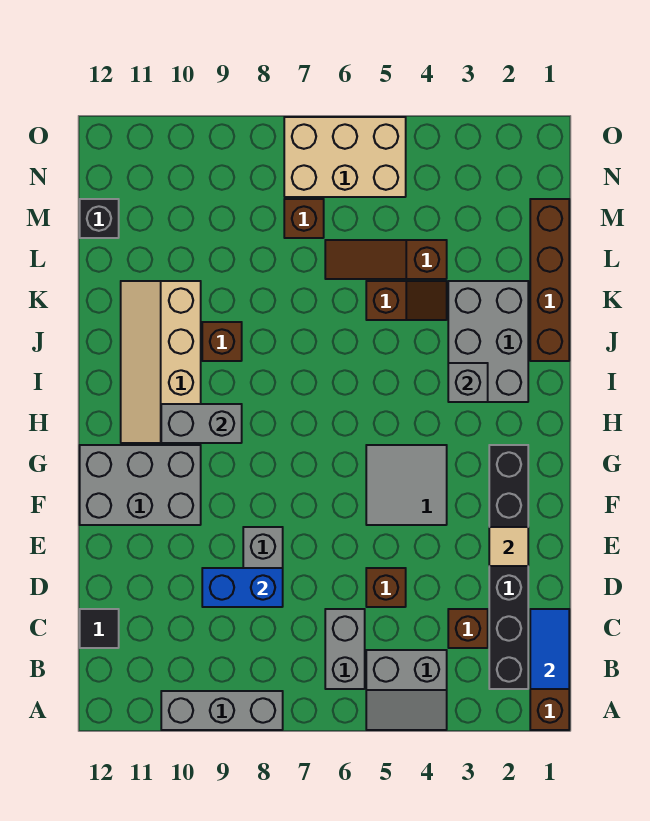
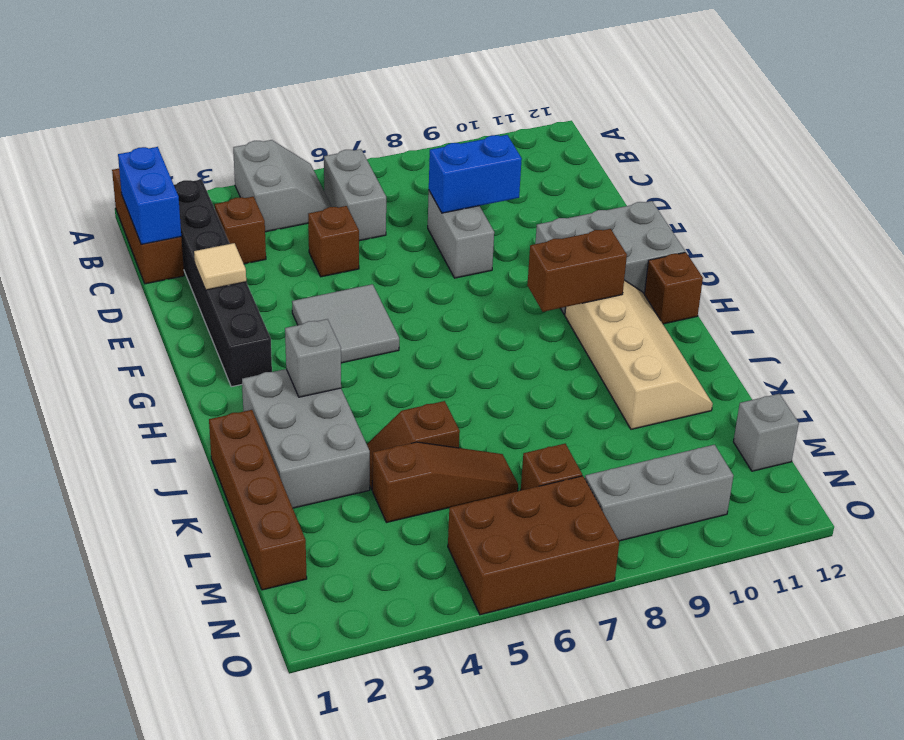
grey slope A4:B5 level 1 top B -> grey slope A4:B5 level 1 top 4
grey brick A8:A10 level 1 -> grey brick N8:N10 level 1
blue tile B1:C1 level 2 -> blue brick B1:C1 level 2
black tile C12 level 1 -> none
grey brick H9:H10 level 2 -> brown brick H9:H10 level 2
brown brick J9 level 1 -> brown brick H12 level 1
black brick M12 level 1 -> grey brick M12 level 1
tan brick N5:O7 level 1 -> brown brick N5:O7 level 1

